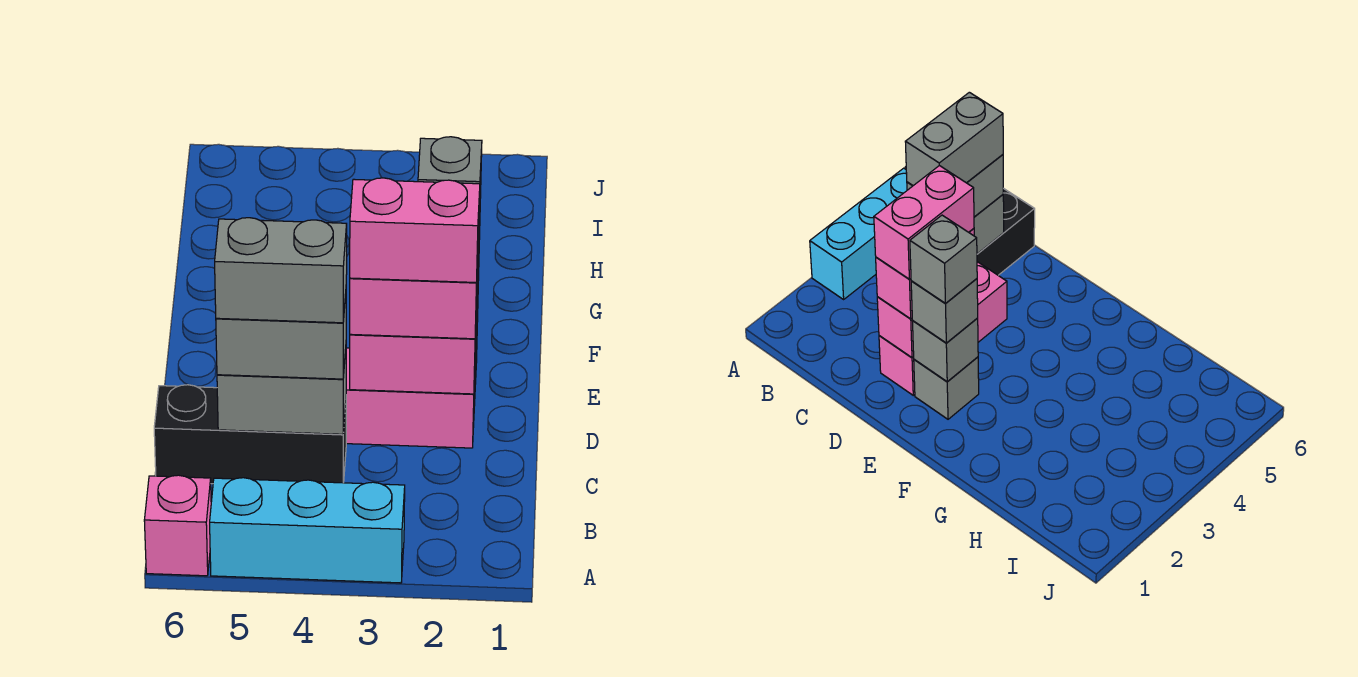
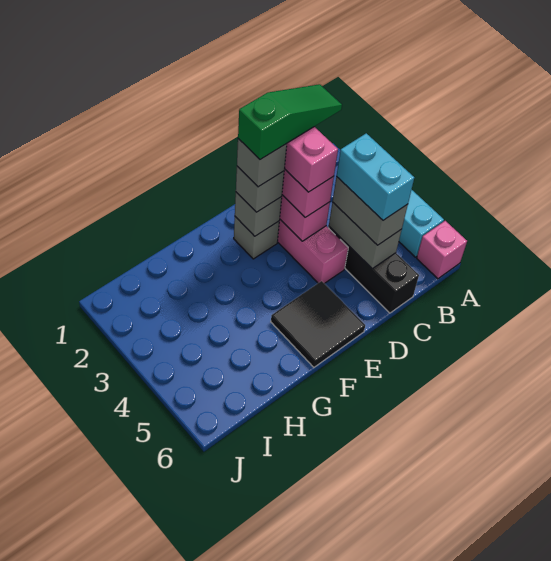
none -> green slope C2:E2 level 5 top E
grey brick C4:C5 level 4 -> cyan brick C4:C5 level 4
none -> black tile E5:F6 level 1

